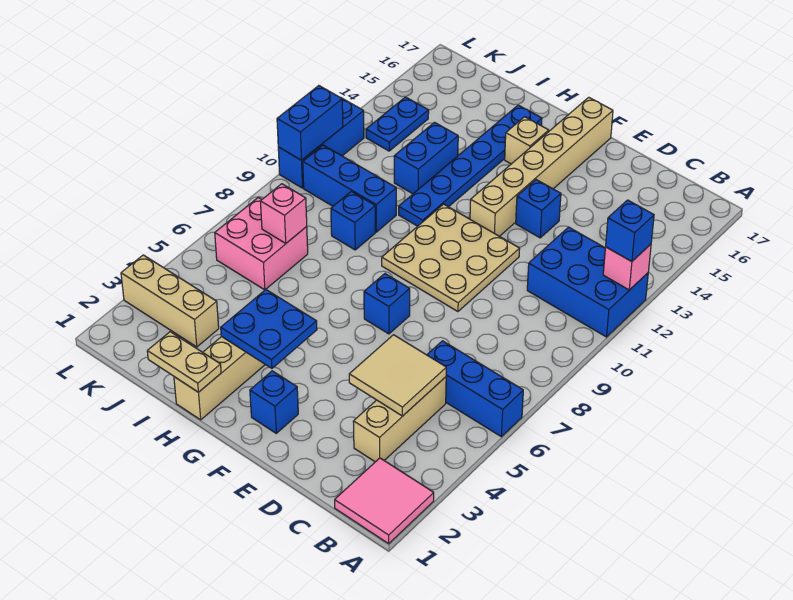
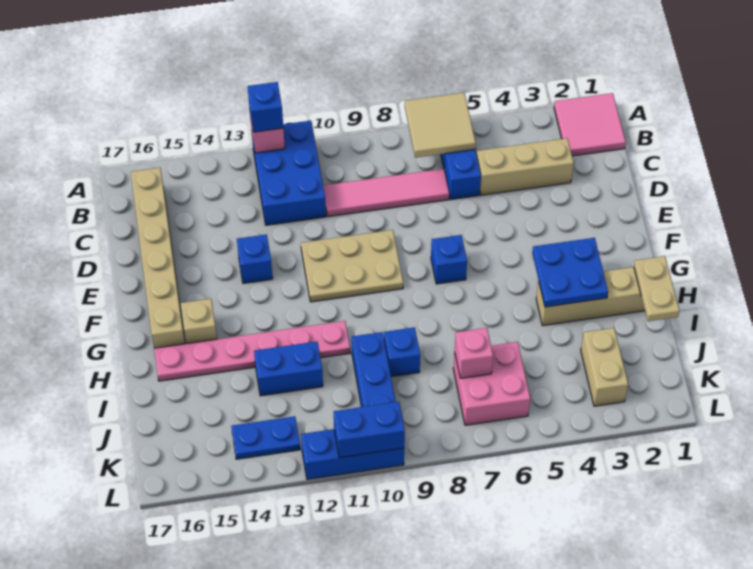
tan tile C4:D5 level 2 -> tan tile A6:B7 level 2
none -> pink tile C7:C10 level 1
tan plate E9:G11 level 1 -> tan plate E9:F11 level 1
blue brick F2 level 1 -> none
tan brick F12:F17 level 1 -> tan brick B16:G16 level 1
blue plate H11:H16 level 1 -> pink plate H11:H16 level 1
tan brick J3:L3 level 1 -> tan brick J3:K3 level 1

